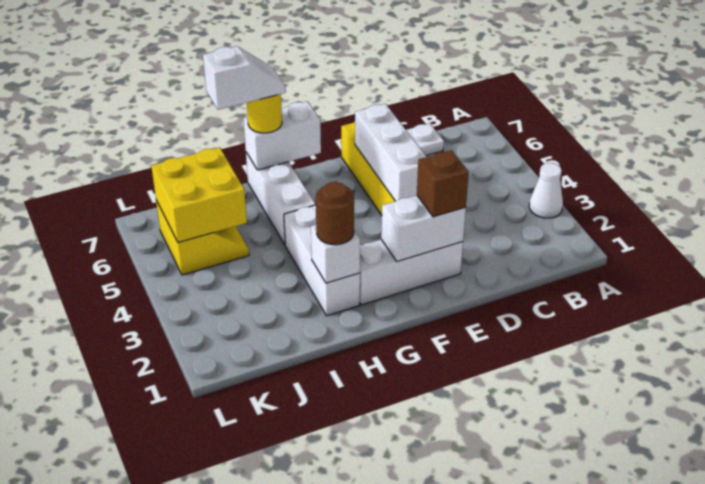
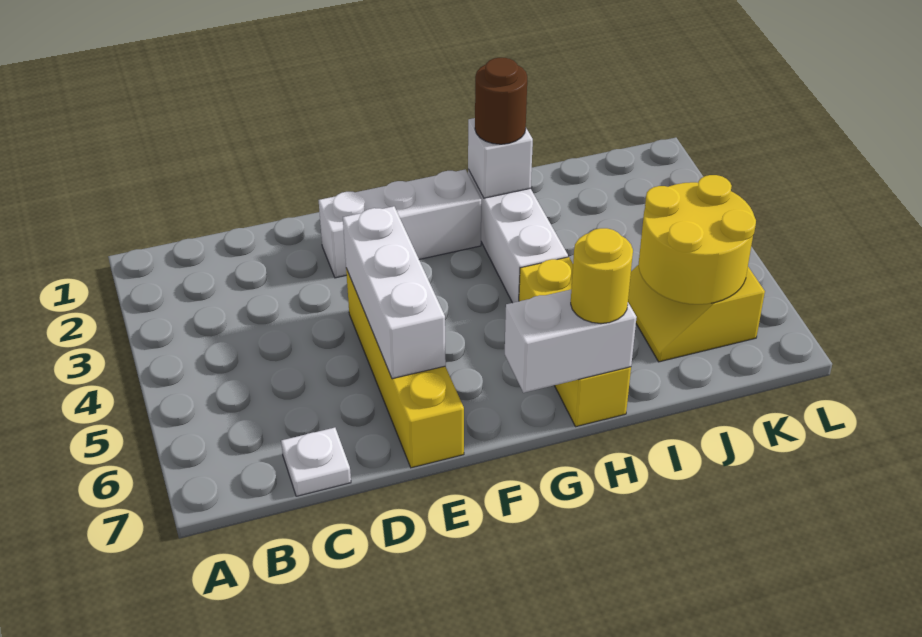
white cone A3 level 1 -> none
white brick E2:F2 level 2 -> none
brown brick E2 level 3 -> none
white brick H5:H7 level 1 -> yellow brick H5:H7 level 1
white slope H7:I7 level 4 top I -> none
yellow brick J5:K6 level 2 -> yellow round brick J5:K6 level 2

